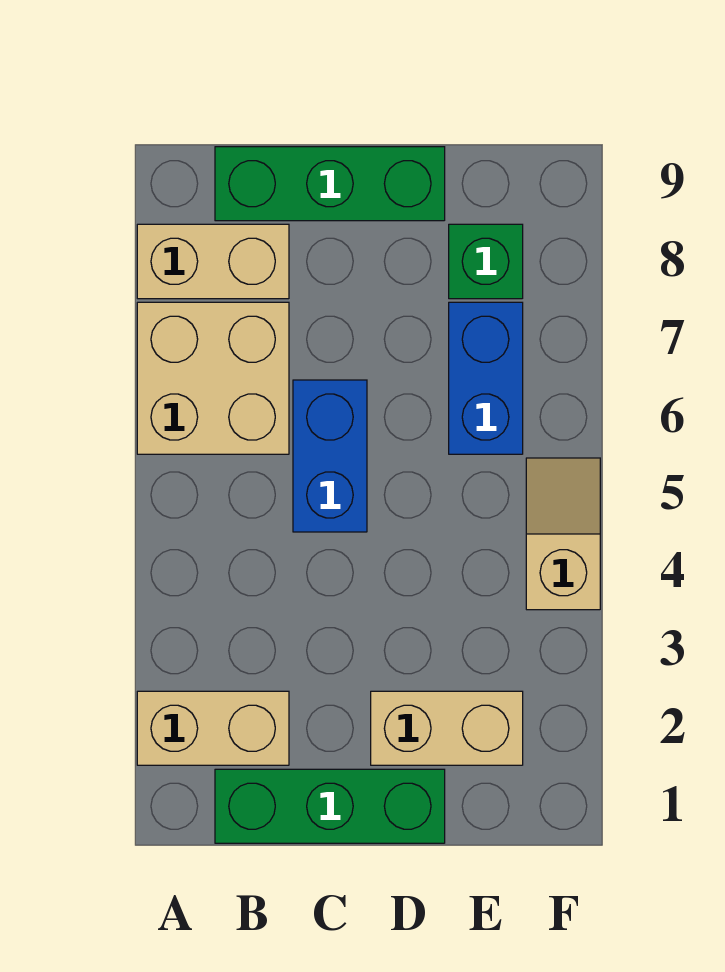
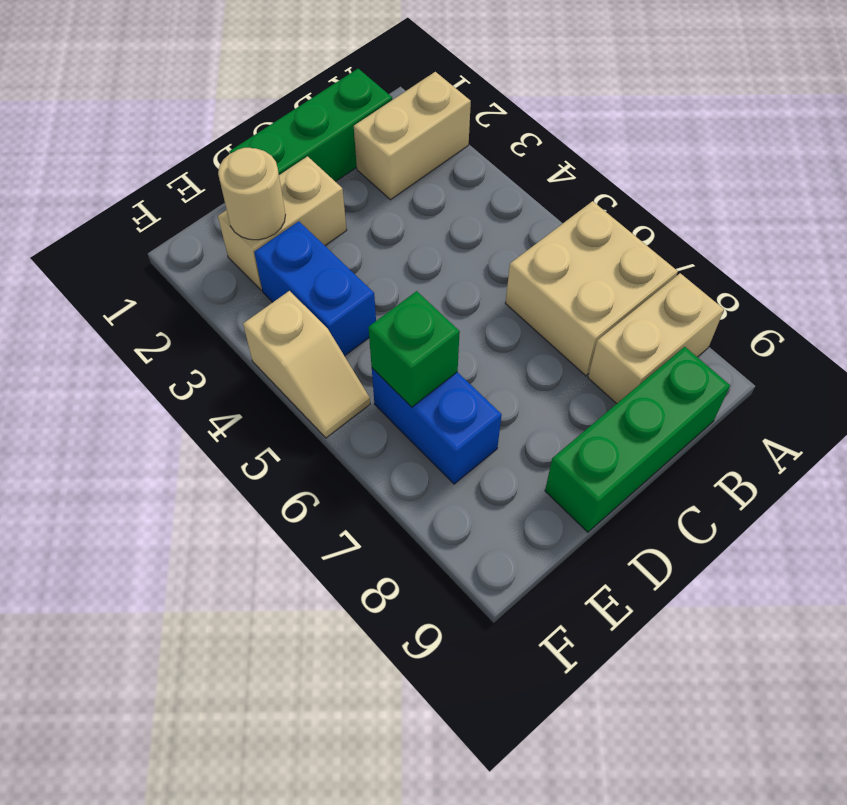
blue brick C5:C6 level 1 -> blue brick E3:E4 level 1
none -> tan round brick E2 level 2
green brick E8 level 1 -> green brick E6 level 2

